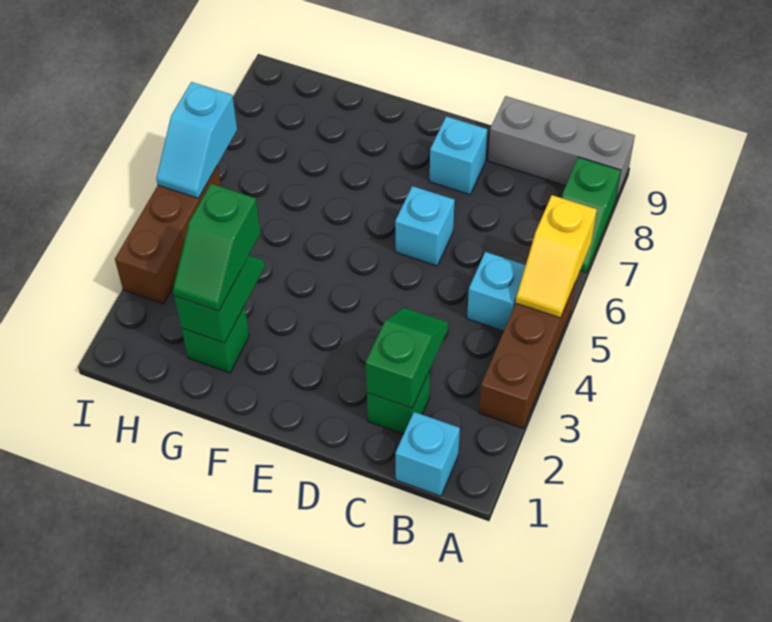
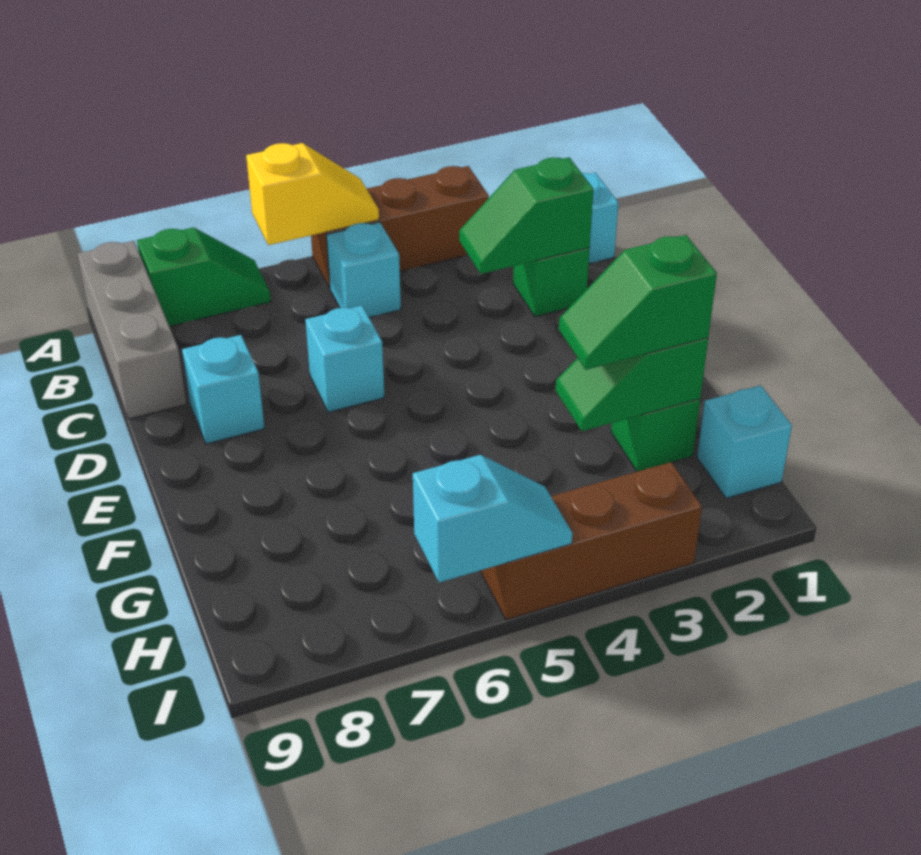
green slope G2:G3 level 3 top 3 -> green slope G2:G3 level 3 top 2
none -> cyan brick H1 level 1

